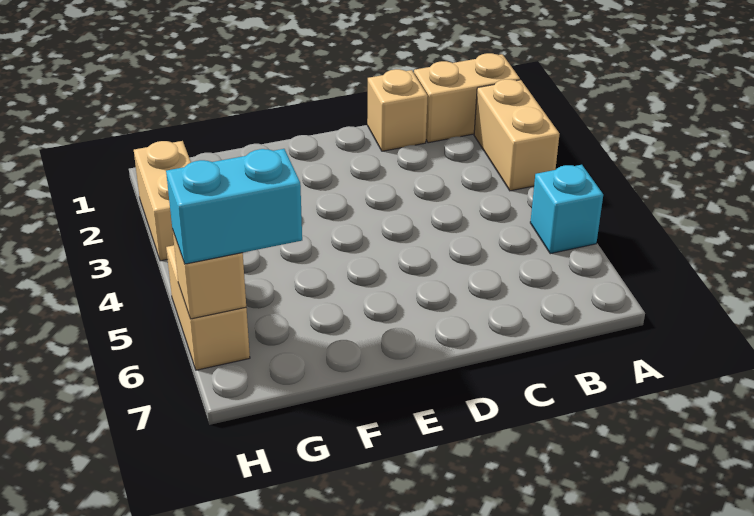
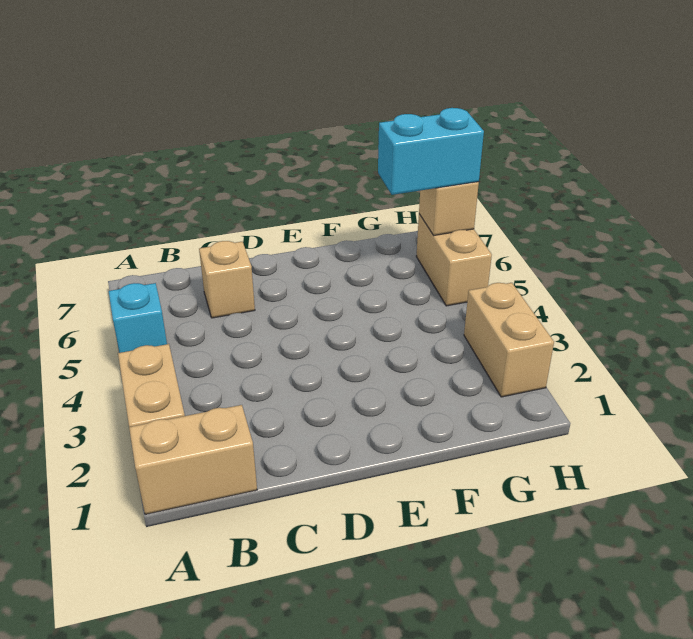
tan brick C1 level 1 -> tan brick C6 level 1

